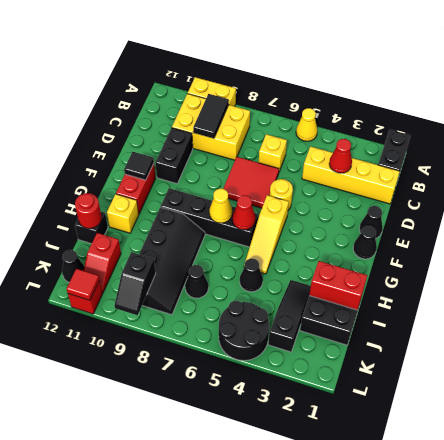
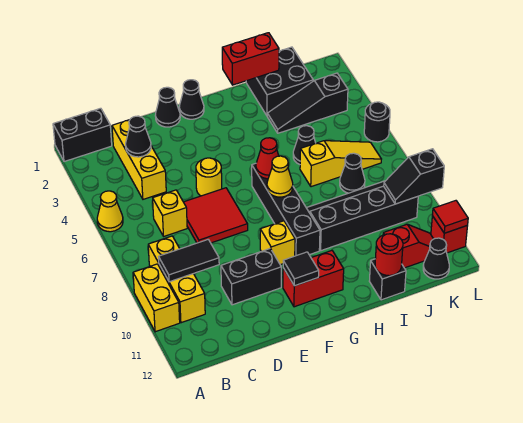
yellow brick B8:C10 level 1 -> yellow brick B8:B10 level 1
yellow brick C1:C4 level 1 -> yellow brick C2:C4 level 1
red cone C3 level 2 -> black cone C3 level 2
yellow slope F5:H5 level 1 top F -> yellow slope I6:K6 level 1 top I
yellow brick H11 level 1 -> yellow brick F9 level 1
red brick I1:I2 level 2 -> red brick H1:I1 level 2
black round brick K4:L5 level 1 -> black round brick L5 level 1
black slope K9:L9 level 2 top K -> black slope K9:L9 level 2 top L

